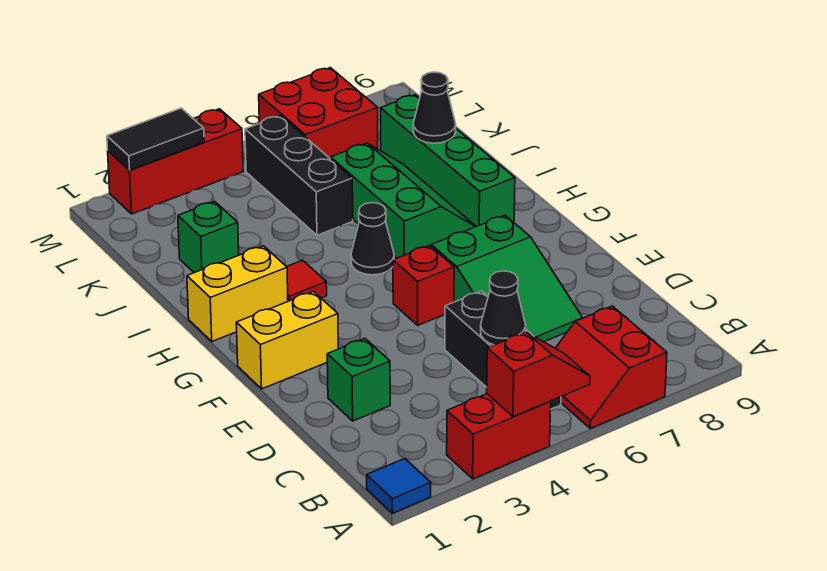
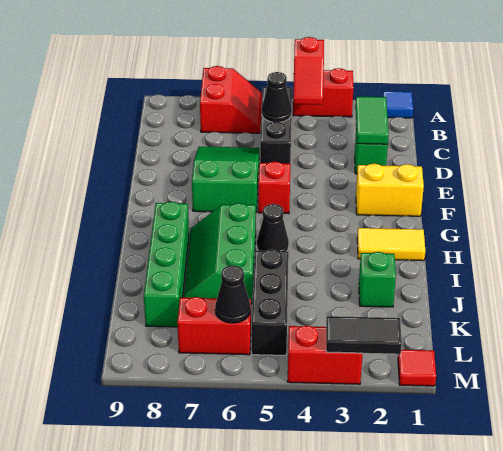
red slope A4:A5 level 2 top 4 -> red slope A4:B4 level 2 top A
none -> green tile C2:D2 level 2
yellow brick H1:H2 level 1 -> yellow tile H1:H2 level 1
red tile H3 level 1 -> red tile M1 level 1
black cone J8 level 2 -> black cone L6 level 2
red brick L6:M7 level 1 -> red brick L6:L7 level 1
red brick M2:M4 level 1 -> red brick M3:M4 level 1

